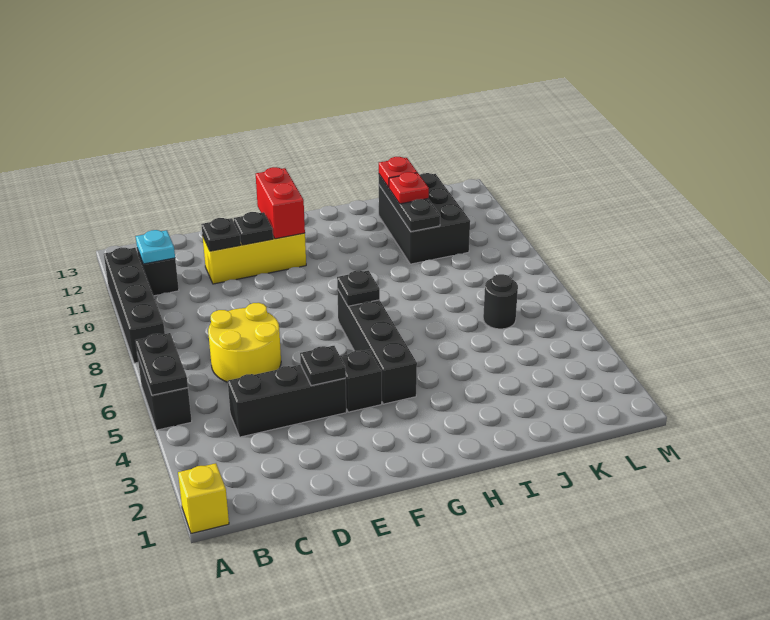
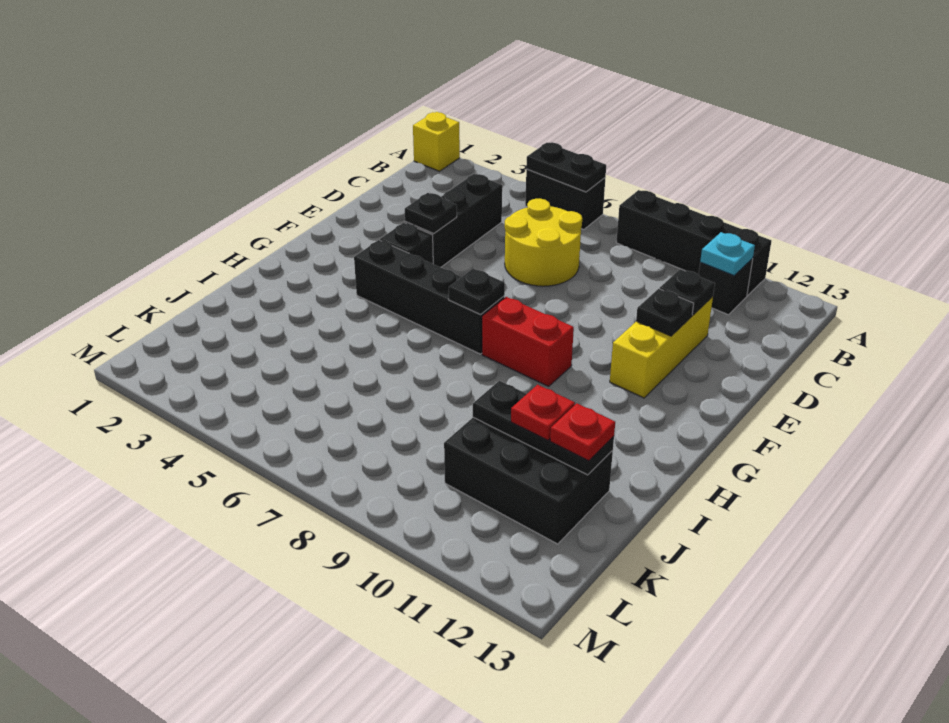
red brick F11:F12 level 2 -> red brick G8:G9 level 1
black round brick K6 level 1 -> none

